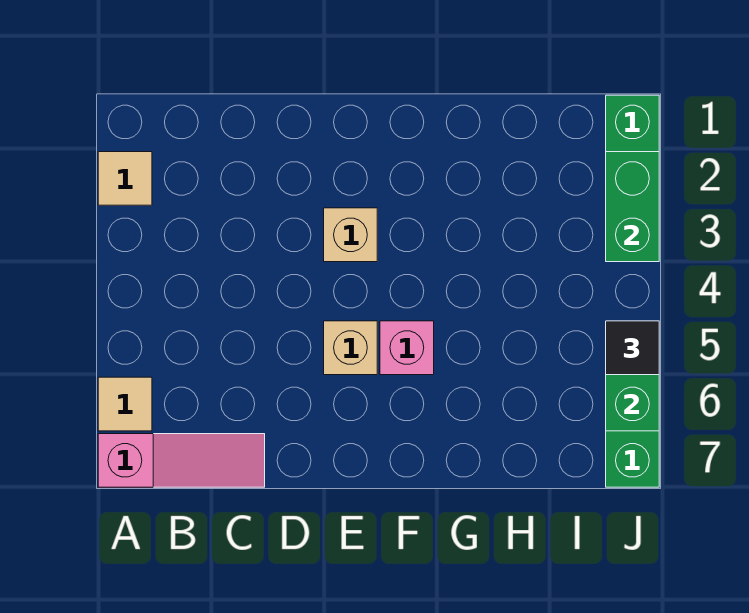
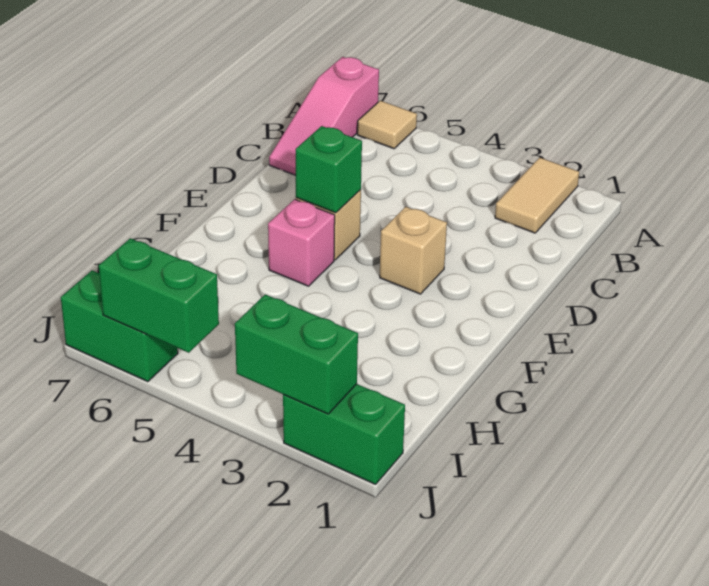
tan tile A2 level 1 -> tan tile A2:B2 level 1
none -> green brick E5 level 2
black tile J5 level 3 -> none

